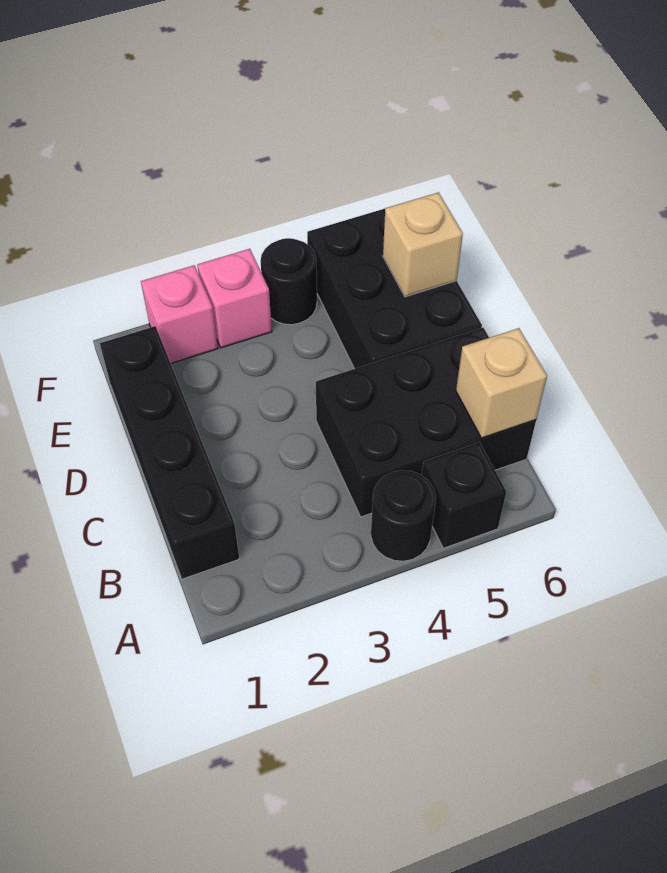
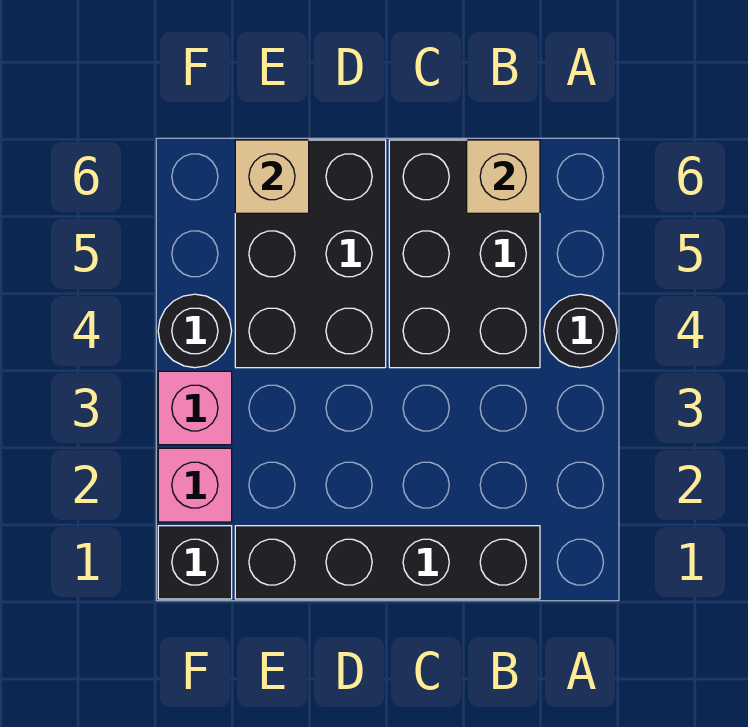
black brick A5 level 1 -> black brick F1 level 1
black brick D5:F6 level 1 -> black brick D4:E6 level 1

